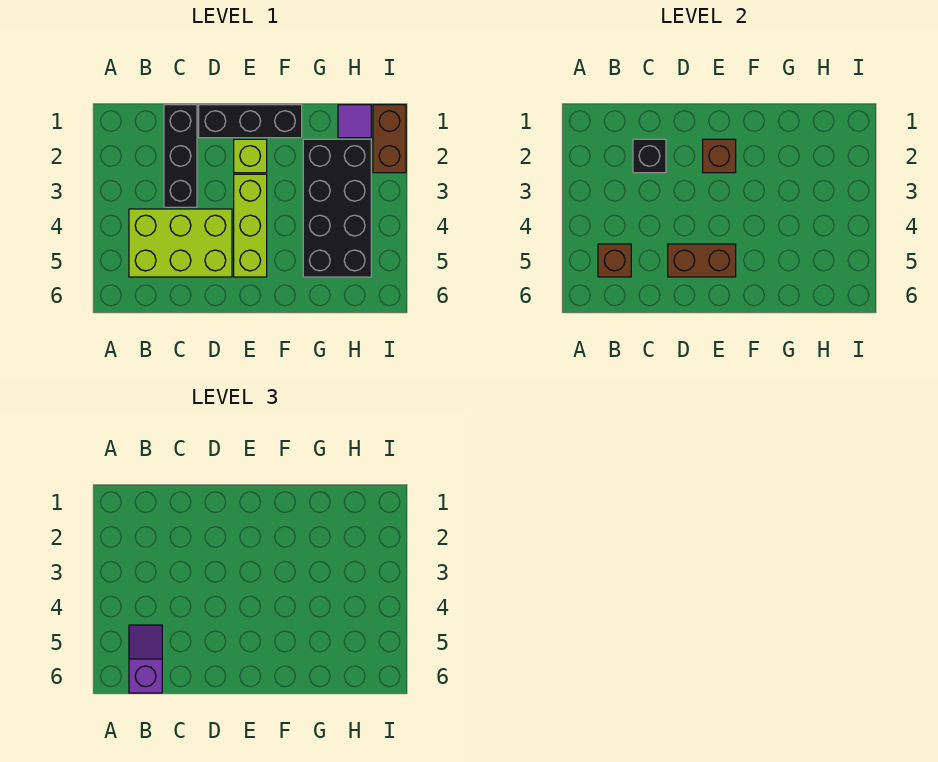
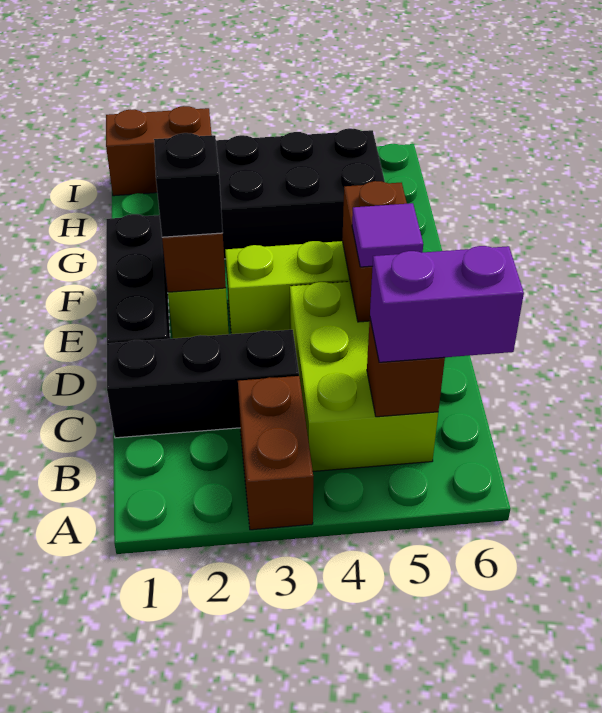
none -> brown brick A3:B3 level 1
purple slope B5:B6 level 3 top 6 -> purple brick B5:B6 level 3
black brick C2 level 2 -> black brick E2 level 3
purple tile H1 level 1 -> purple tile D5 level 3

